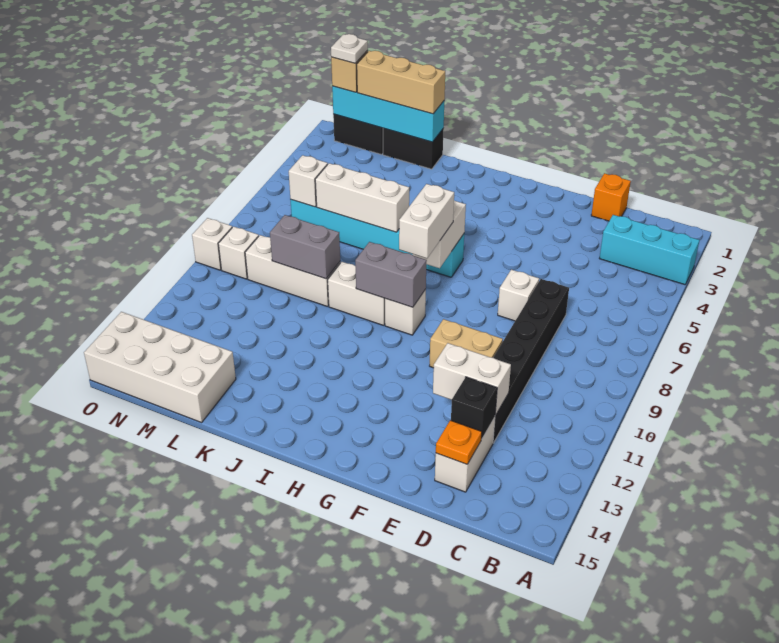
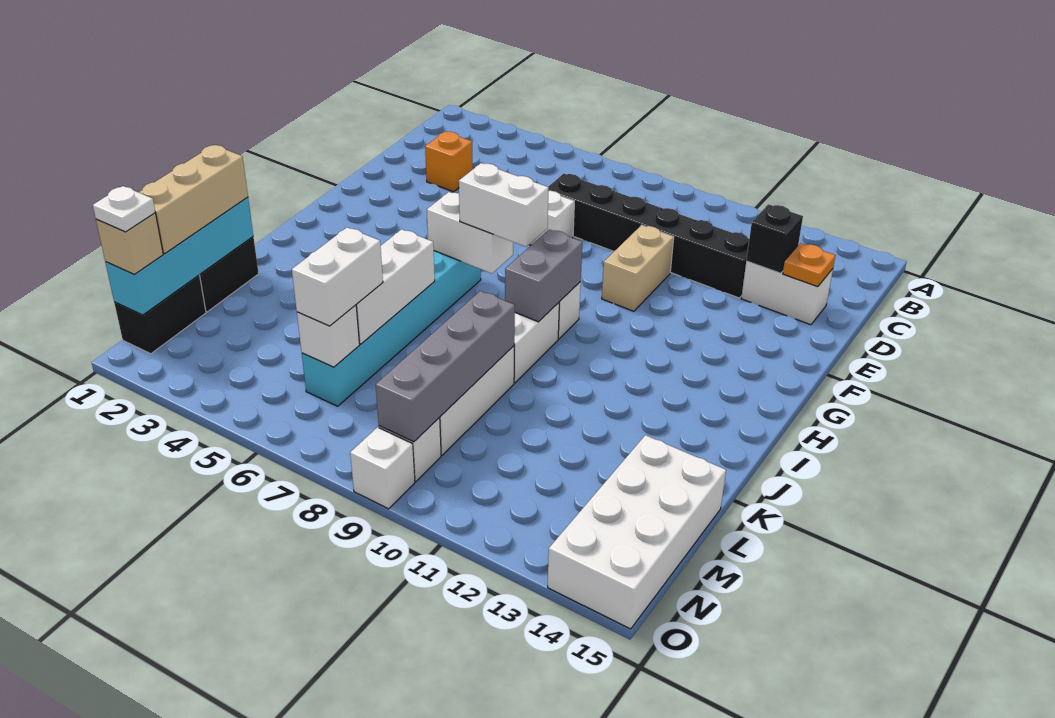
cyan brick A3:C3 level 1 -> none
orange brick D1 level 1 -> orange brick D3 level 1
white brick D12:E12 level 2 -> white brick L6:M6 level 3
grey brick K9:L9 level 2 -> grey brick K9:N9 level 2

